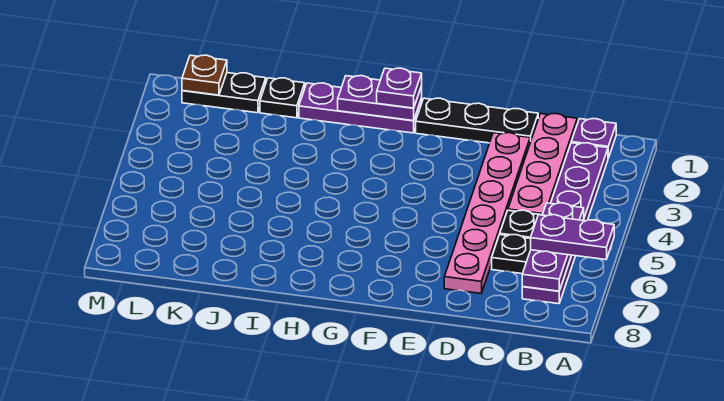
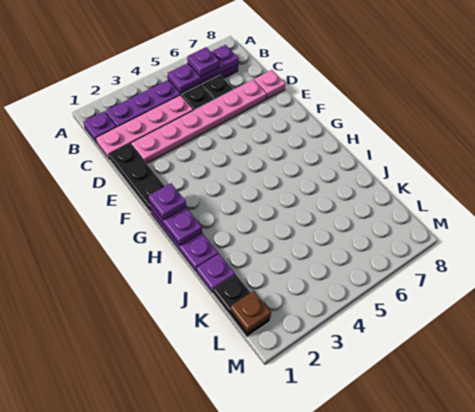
purple plate A6:B6 level 3 -> purple plate B6 level 3
none -> pink plate D8 level 1
black plate J1 level 1 -> purple plate J1 level 1

